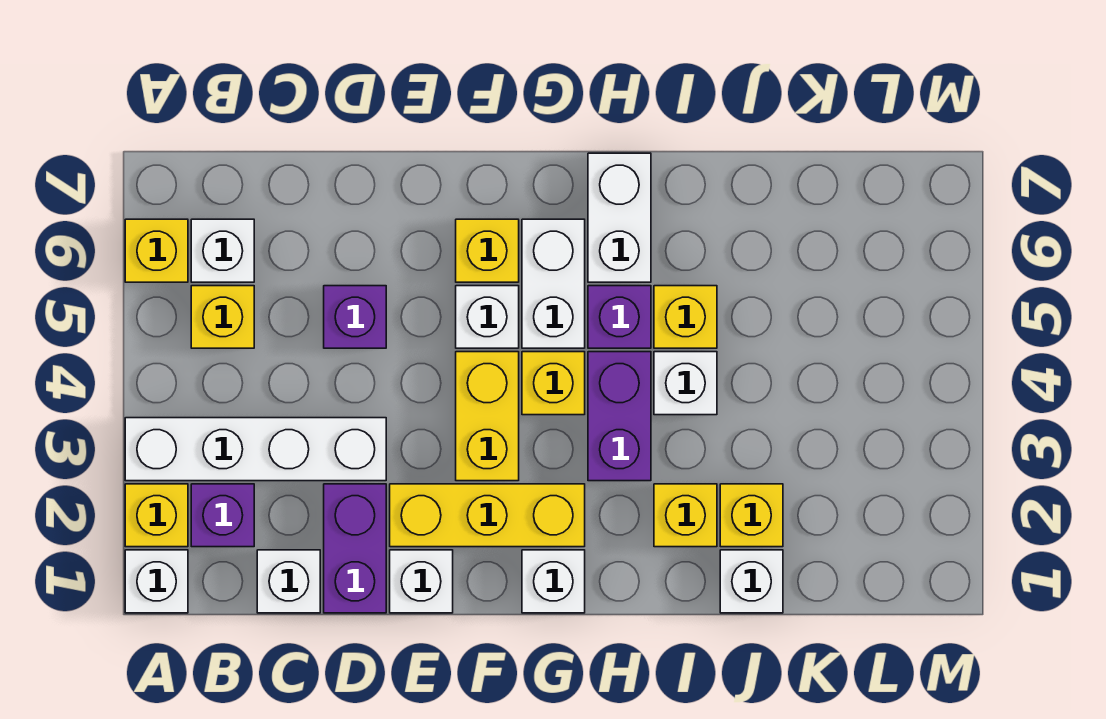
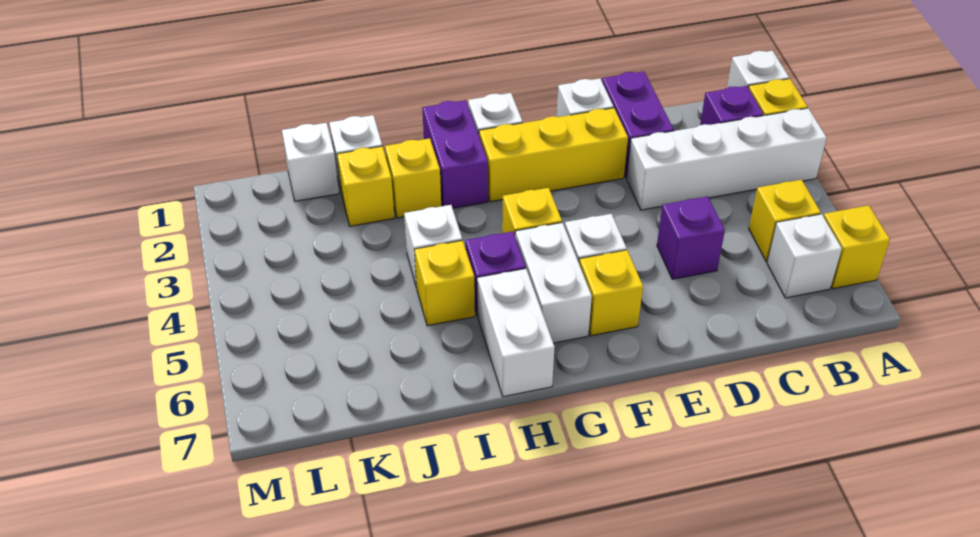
white brick C1 level 1 -> white brick K1 level 1
yellow brick F3:F4 level 1 -> none
purple brick H3:H4 level 1 -> purple brick H1:H2 level 1

